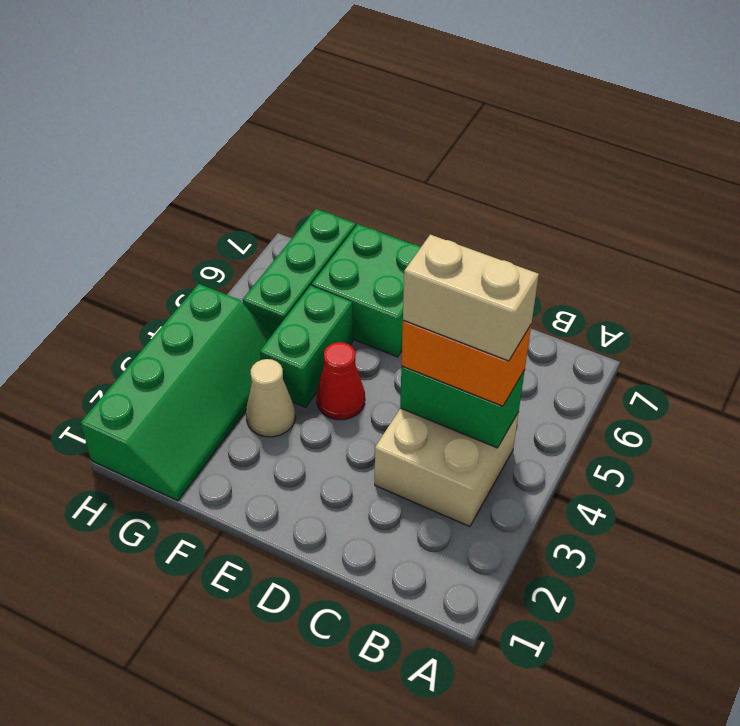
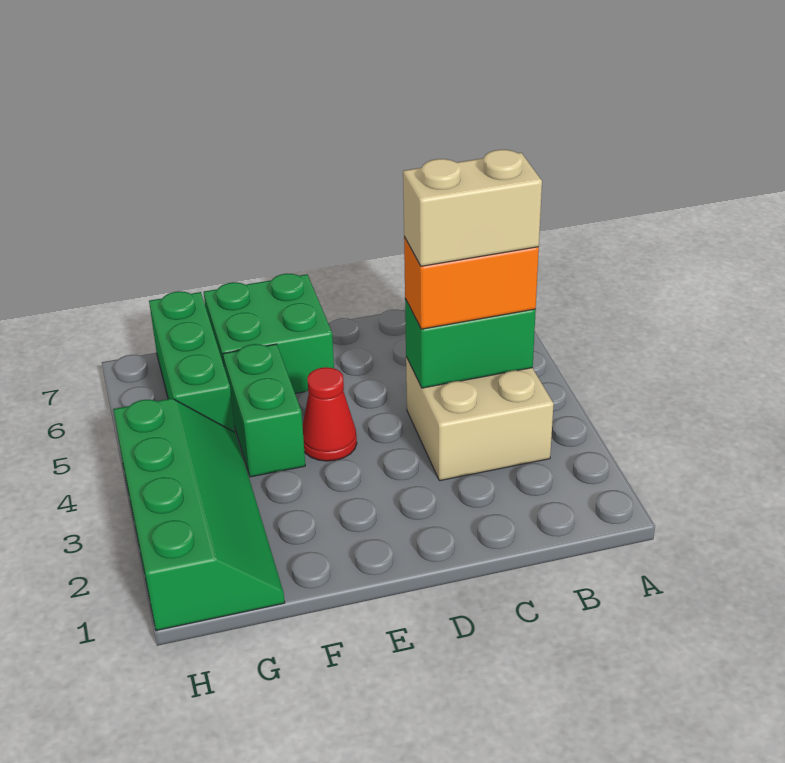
tan cone F3 level 1 -> none

